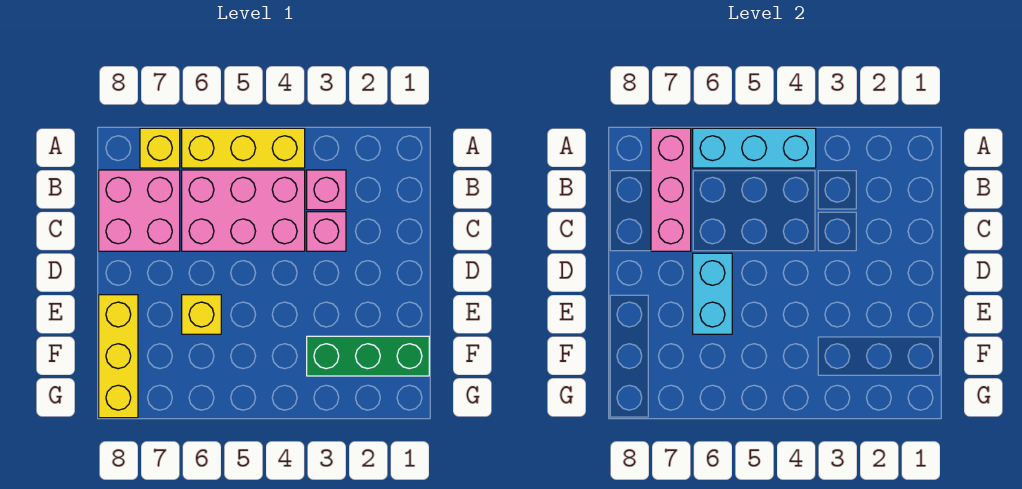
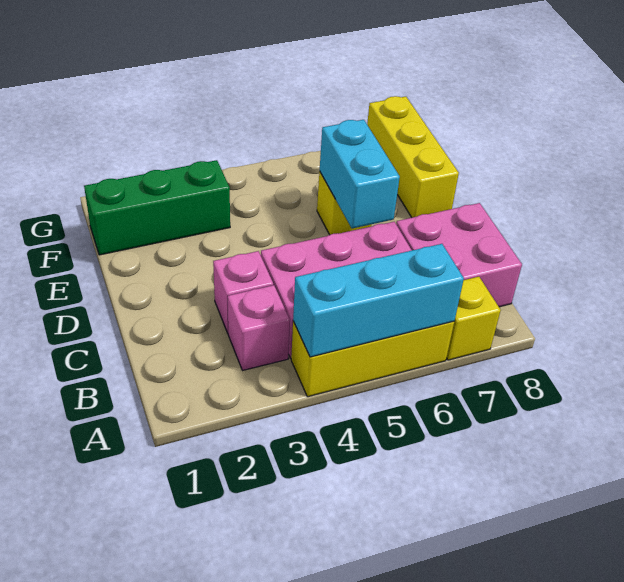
pink brick A7:C7 level 2 -> none

